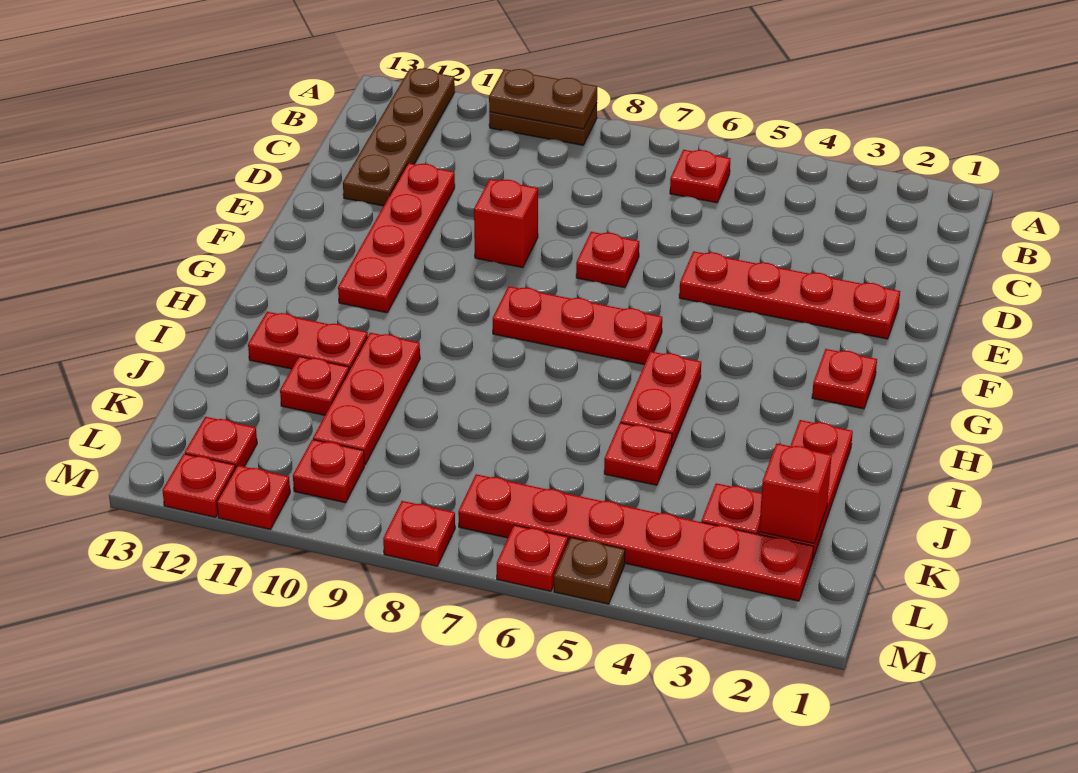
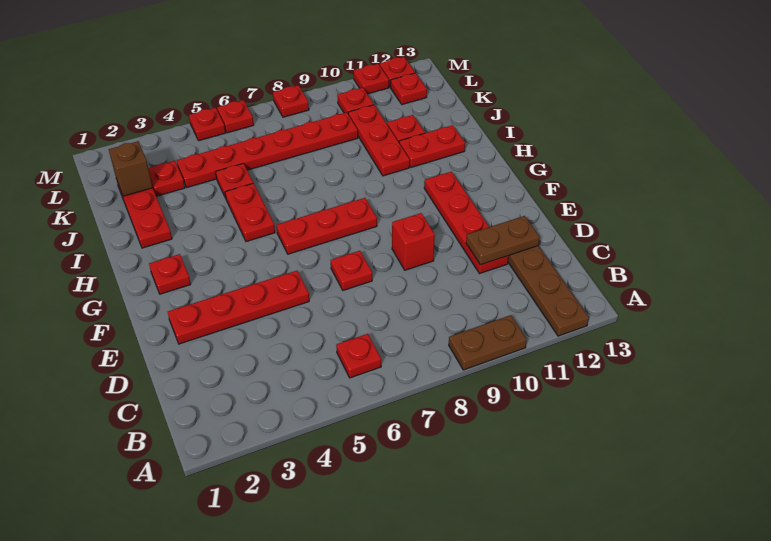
brown plate A9:A10 level 2 -> brown plate D11:D12 level 2
red brick K2 level 2 -> brown brick K2 level 2
red plate L2:L7 level 1 -> red plate K4:K9 level 1
brown plate M5 level 1 -> red plate M5 level 1

